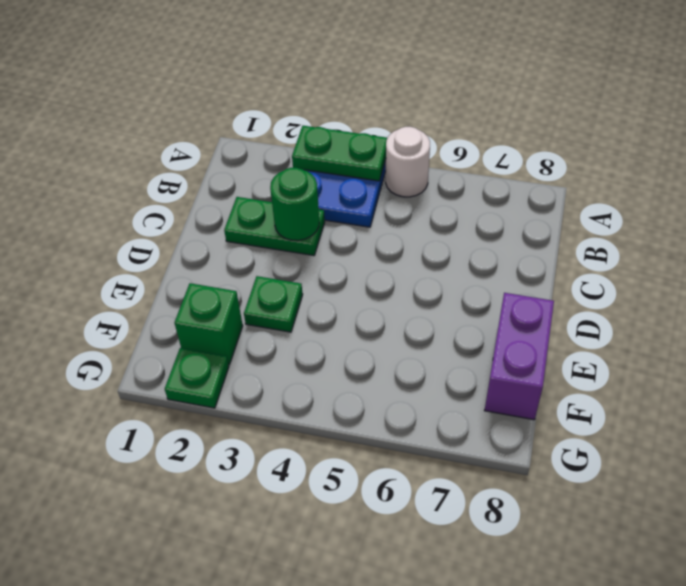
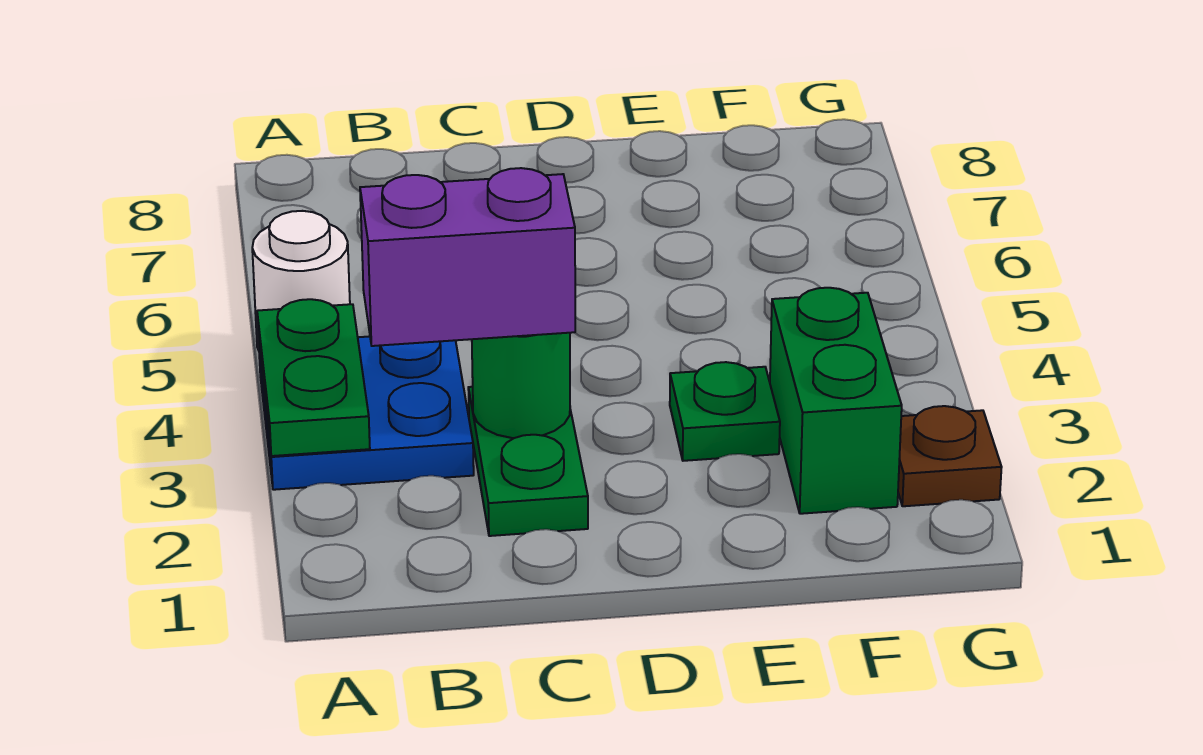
purple brick E8:F8 level 1 -> purple brick B3:C3 level 3
green brick F2 level 1 -> green brick F2:F3 level 1
green plate G2 level 1 -> brown plate G2 level 1

